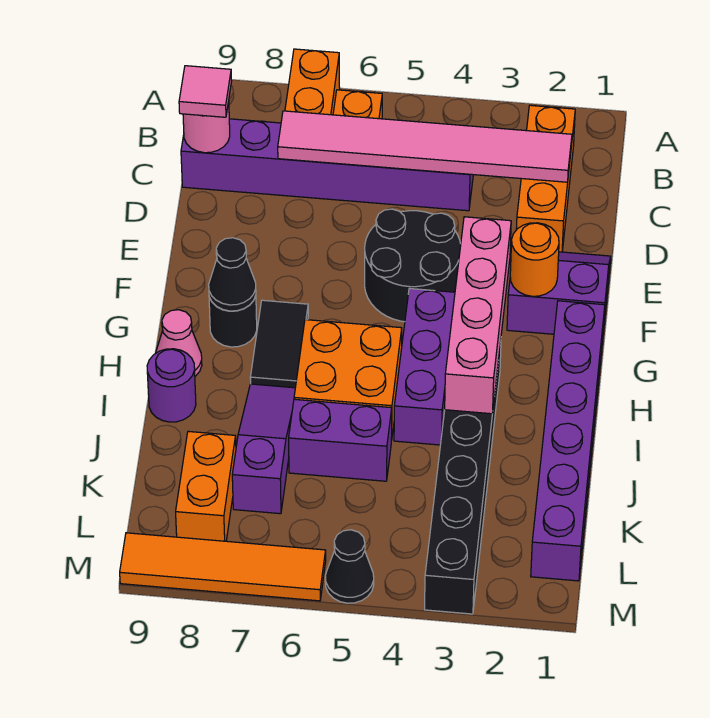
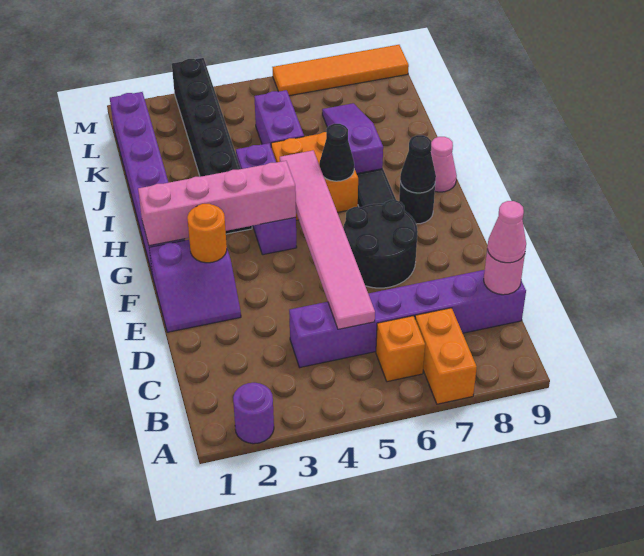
orange brick B2:D2 level 1 -> none
pink tile C2:C7 level 2 -> pink tile C5:H5 level 2
pink tile C9 level 3 -> pink cone C9 level 3
black round brick E4:F5 level 1 -> black round brick E6:F7 level 1
pink brick F3:I3 level 2 -> pink brick G1:G4 level 2
purple slope I7:K7 level 1 top K -> purple slope I7:K7 level 1 top I
purple round brick I9 level 1 -> purple round brick A2 level 1
purple brick J5:J6 level 1 -> purple brick J5:K5 level 1
orange brick K8:L8 level 1 -> none
black cone M5 level 1 -> black cone H6 level 2

